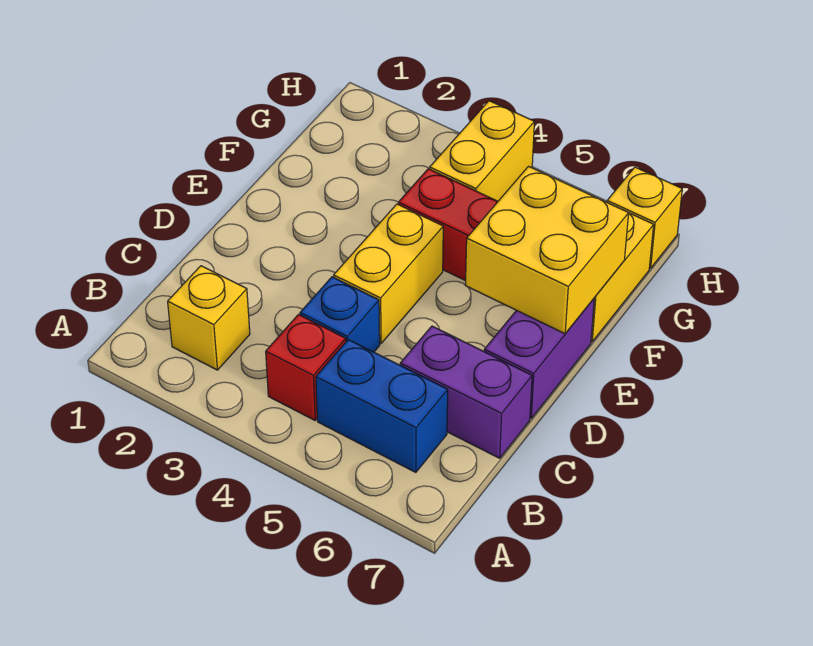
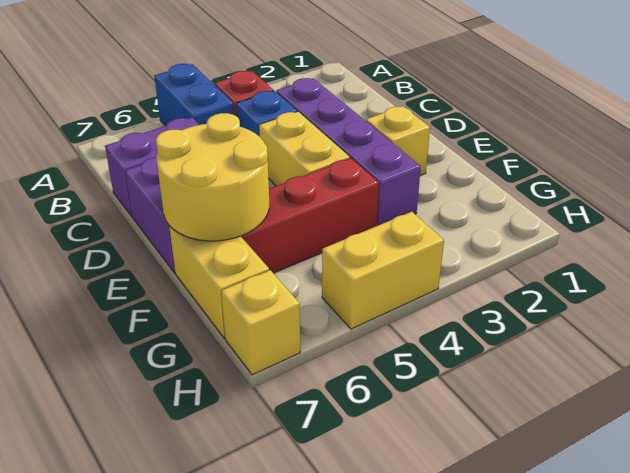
yellow brick B2 level 1 -> yellow brick E2 level 1
blue brick B5:B6 level 1 -> blue brick A5:B5 level 1
none -> purple brick C3:F3 level 1
yellow brick E6:F7 level 2 -> yellow round brick E6:F7 level 2
yellow brick G4:H4 level 1 -> yellow brick H4:H5 level 1

